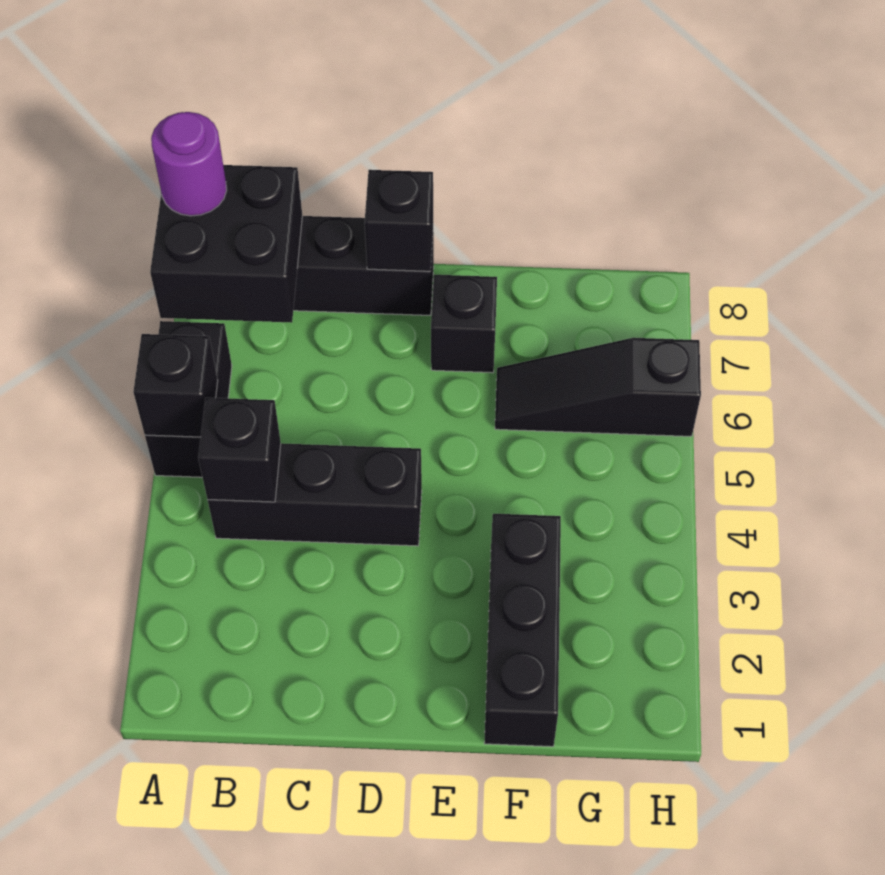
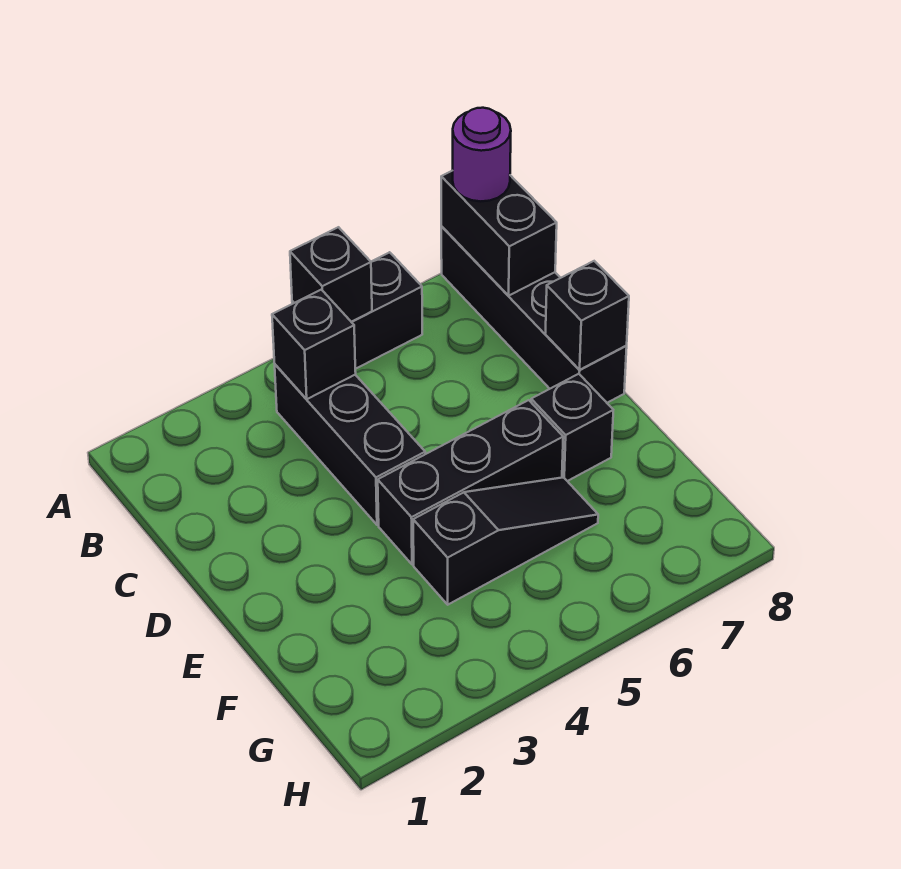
black brick A7:B8 level 2 -> black brick A8:B8 level 2
black brick F1:F3 level 1 -> black brick E4:E6 level 1
black slope F6:H6 level 1 top H -> black slope F4:F6 level 1 top 4

